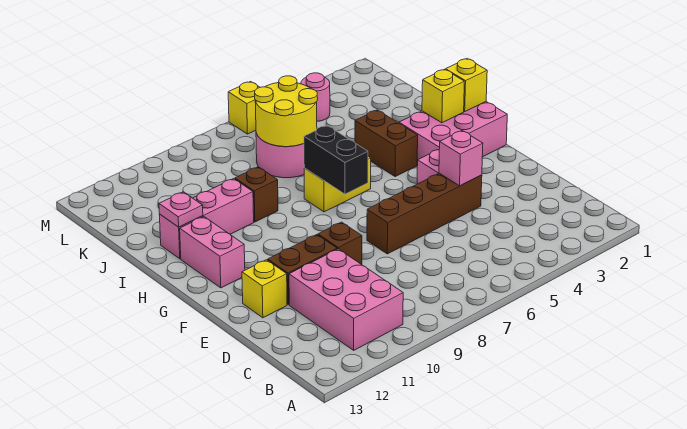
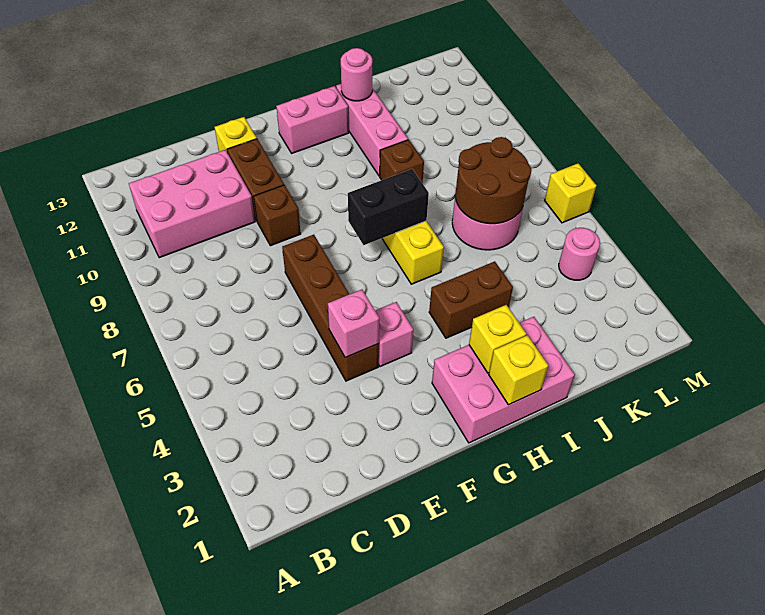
pink brick G1:H3 level 1 -> pink brick G1:I2 level 1
pink plate I12 level 2 -> pink round brick I12 level 2
yellow round brick J6:K7 level 2 -> brown round brick J6:K7 level 2

